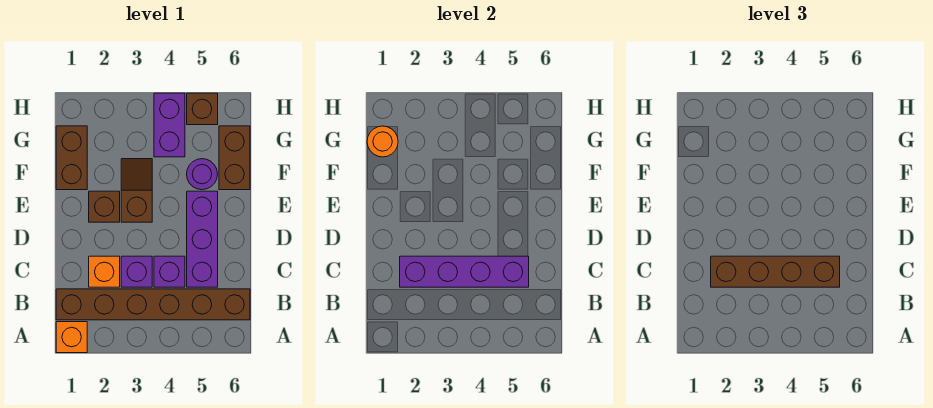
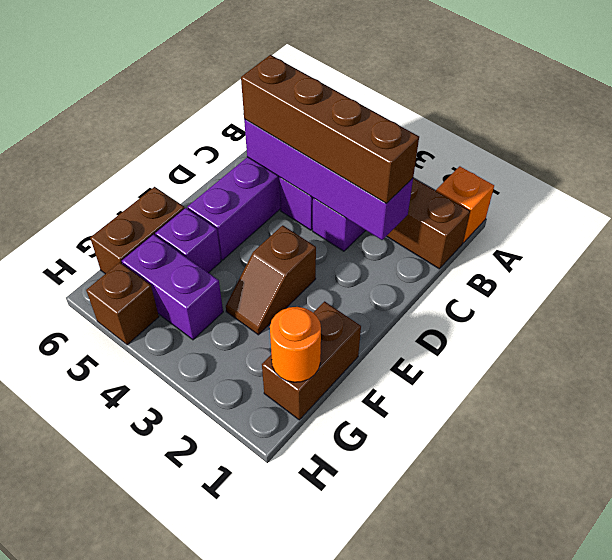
orange brick C2 level 1 -> none
brown brick E2 level 1 -> none
purple round brick F5 level 1 -> purple brick F5 level 1
purple brick G4:H4 level 1 -> purple brick G4:G5 level 1

